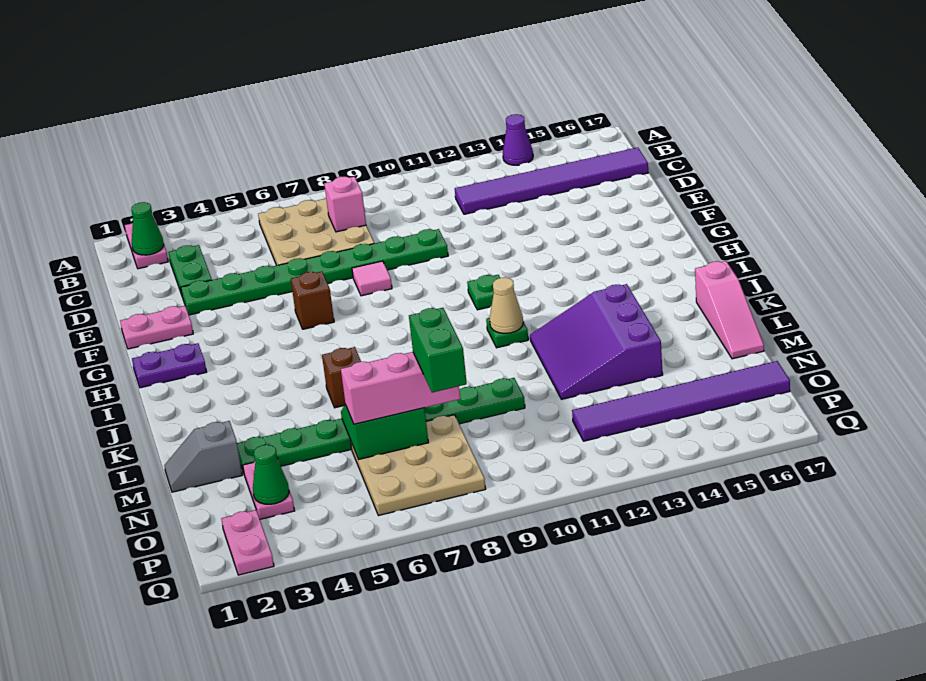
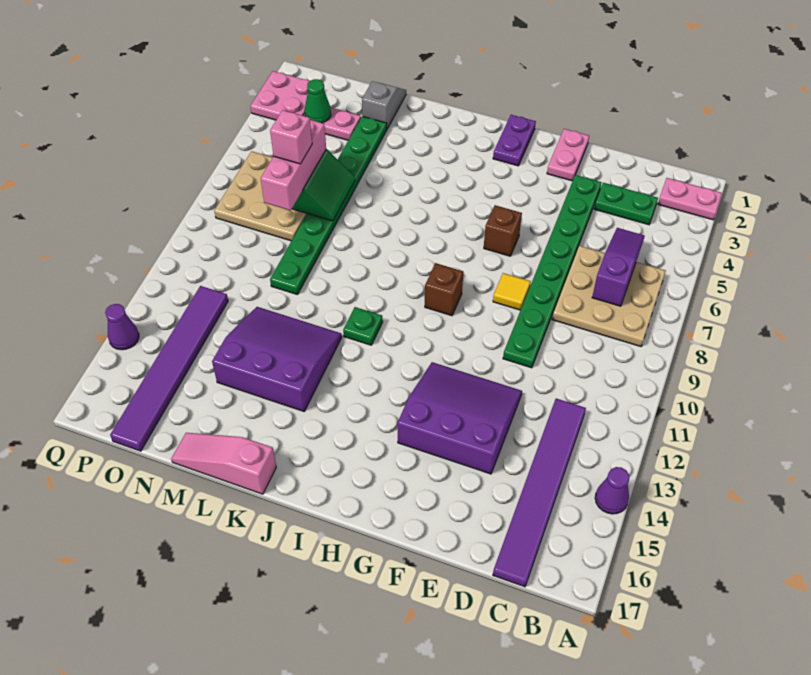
green cone B2 level 2 -> none
none -> purple slope C5:C7 level 2 top 7
pink brick C8 level 2 -> pink brick N7 level 4
none -> purple slope E12:G14 level 1 top 14
pink tile F8 level 1 -> yellow tile F8 level 1
green plate H11 level 1 -> none
tan cone J11 level 2 -> none
brown brick K6 level 1 -> brown brick H9 level 1
green brick N8:O8 level 4 -> none
pink plate P2:Q2 level 1 -> pink plate P2:Q3 level 1
none -> purple cone Q14 level 1

